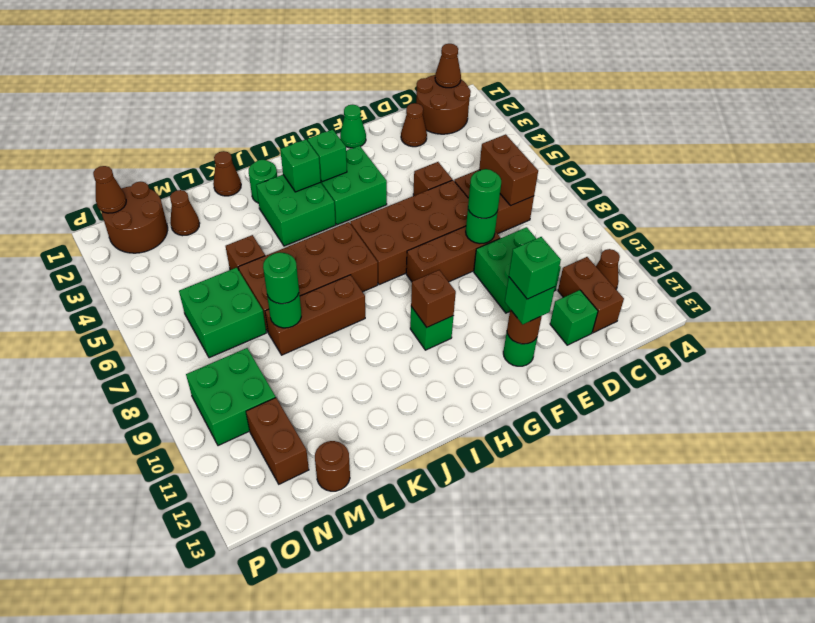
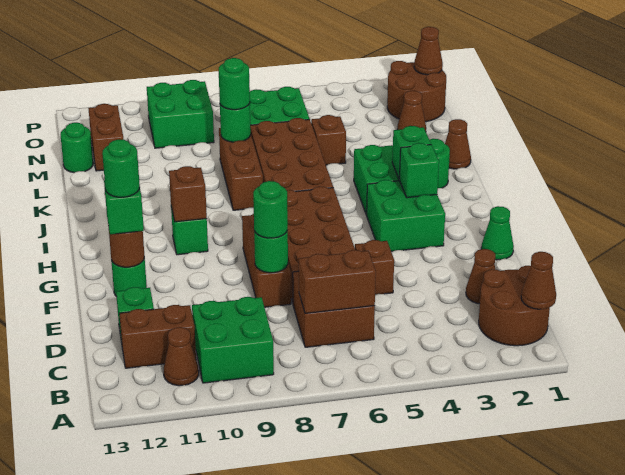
green brick D9:E10 level 1 -> green brick B9:C10 level 1
green brick F12 level 4 -> green round brick F12 level 4
brown round brick M13 level 1 -> green round brick M13 level 1
brown brick N11:N12 level 1 -> brown brick M12:N12 level 1

